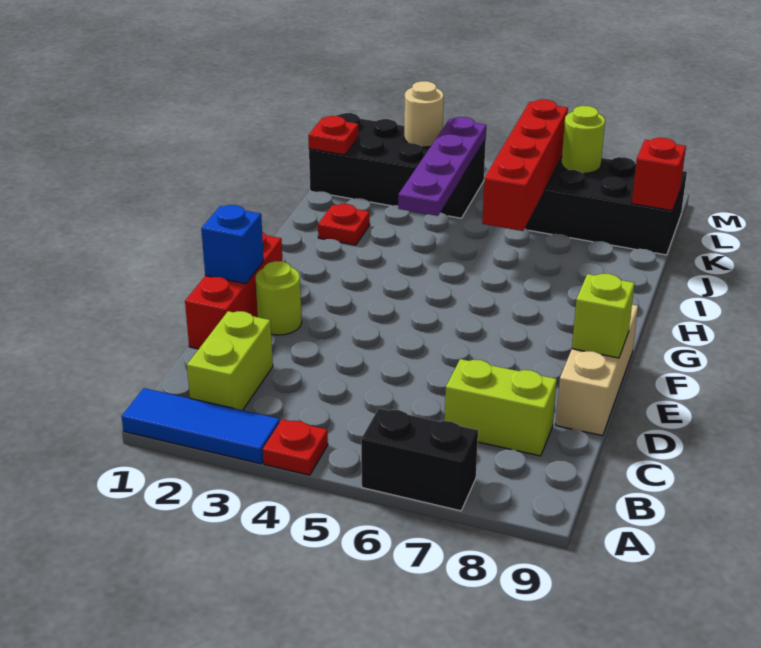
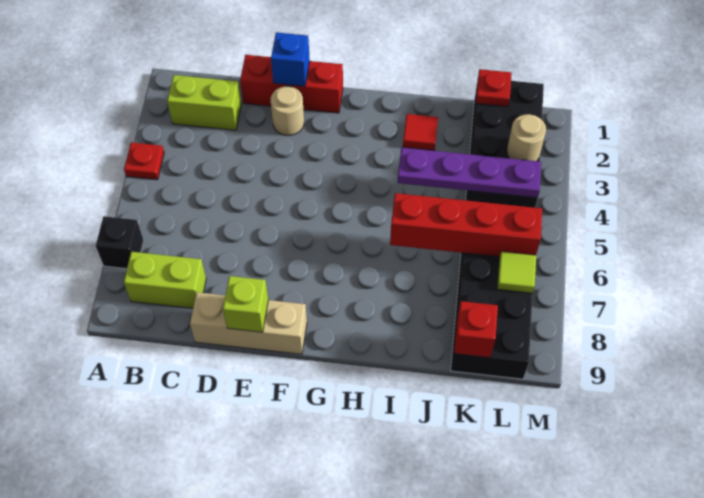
blue tile A1:A3 level 1 -> none
black brick A6:A7 level 1 -> black brick A7 level 1
lime brick C7:C8 level 1 -> lime brick B8:C8 level 1
lime round brick E2 level 1 -> tan round brick E2 level 1
red plate I2 level 1 -> red tile I2 level 1
lime round brick L7 level 2 -> lime tile L7 level 2

